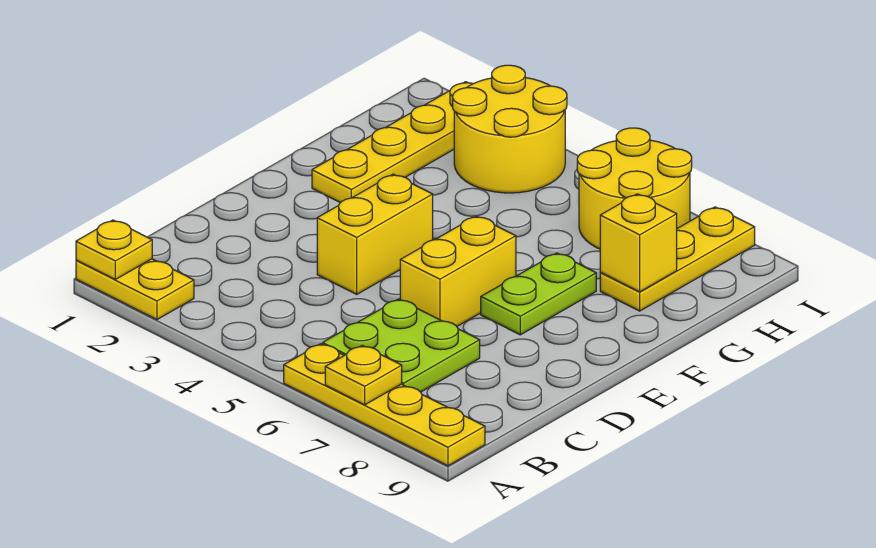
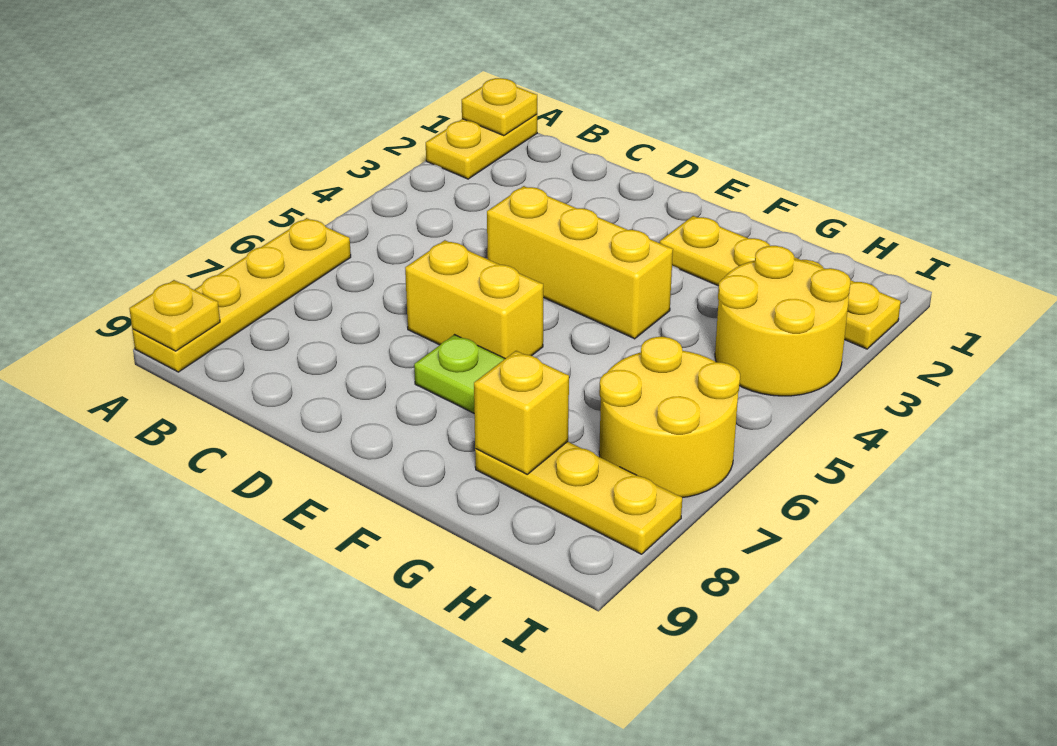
yellow plate A7 level 2 -> yellow plate A9 level 2
lime plate B6:C7 level 1 -> none
yellow brick D4:E4 level 1 -> yellow brick D4:F4 level 1

